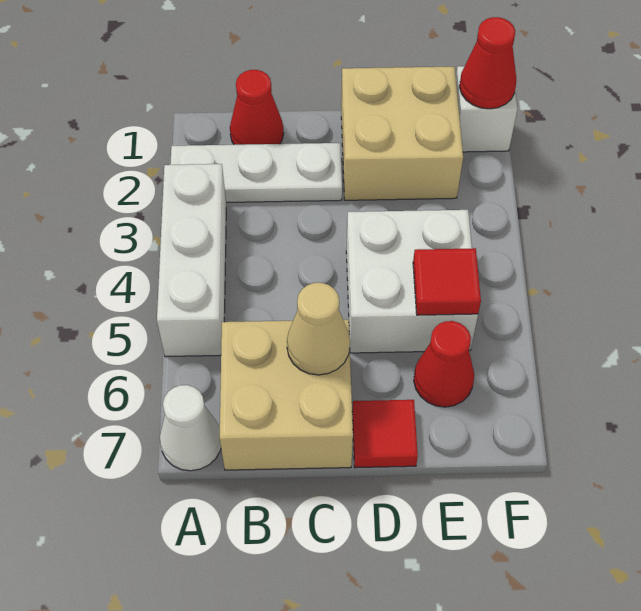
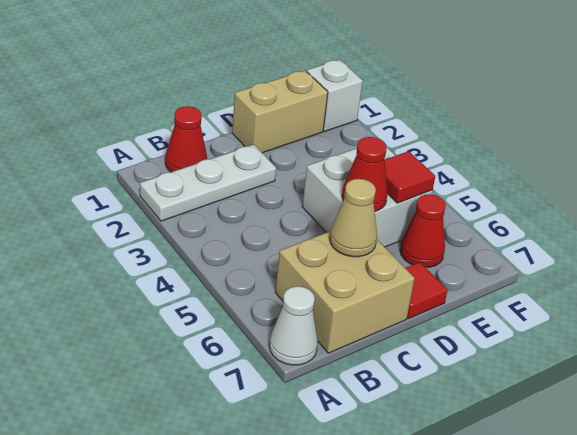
white brick A3:A5 level 1 -> none
tan brick D1:E2 level 1 -> tan brick D1:E1 level 1
red cone F1 level 2 -> red cone D5 level 2

